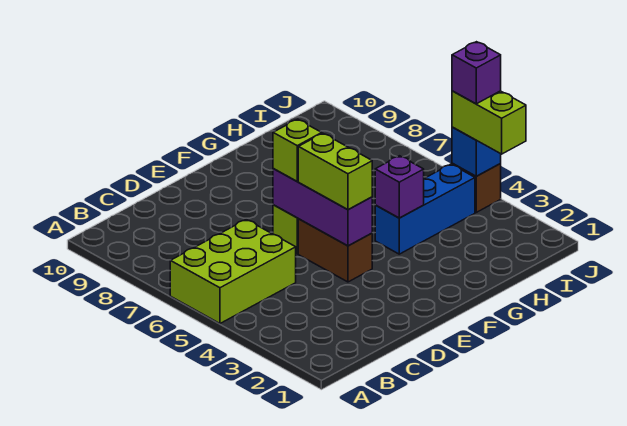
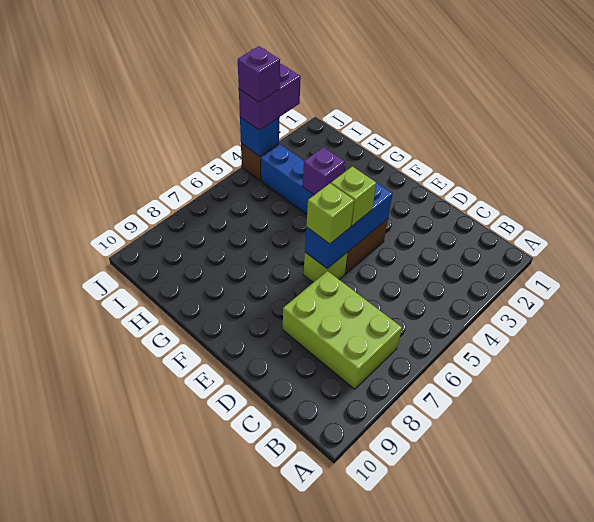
lime brick A5:C6 level 1 -> lime brick B7:D8 level 1
purple brick E4:E6 level 2 -> blue brick E4:E6 level 2
lime brick E4:E5 level 3 -> lime brick E5 level 3
lime brick J3:J4 level 3 -> purple brick J3:J4 level 3

